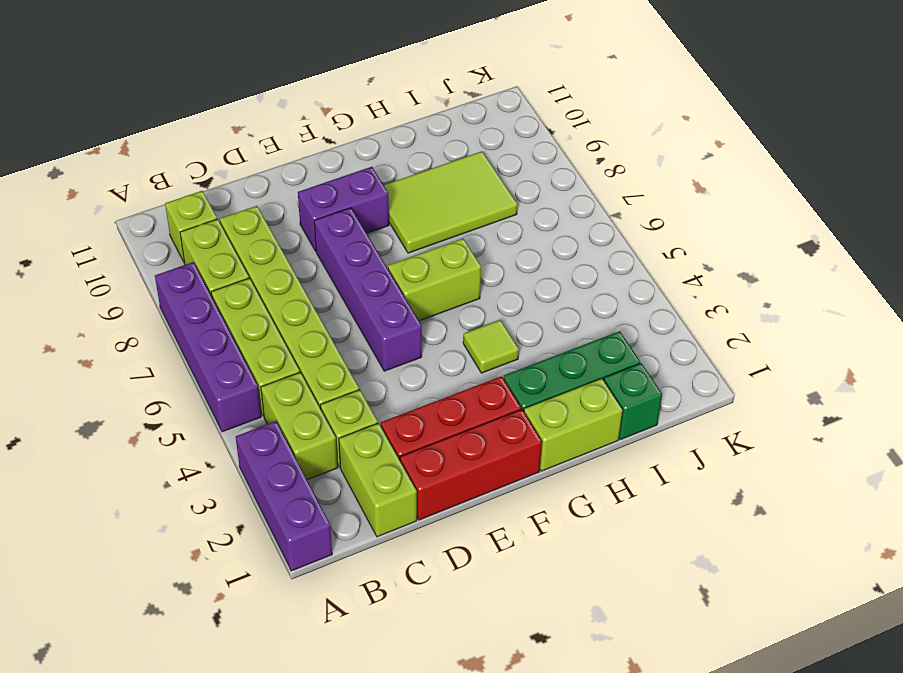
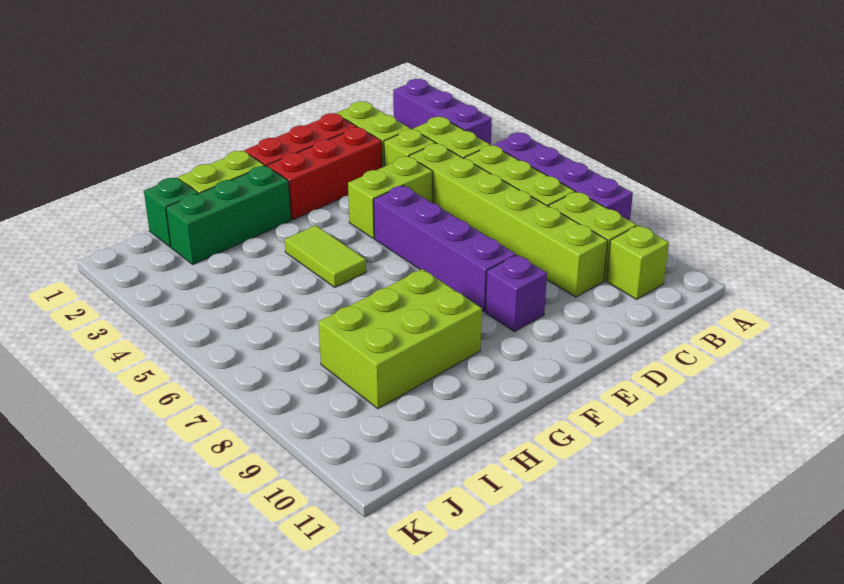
purple brick E9:F9 level 1 -> purple brick E9 level 1
lime brick F6:G6 level 1 -> lime brick D4:E4 level 1
lime tile G4 level 1 -> lime tile G4:G5 level 1
lime tile G8:I9 level 1 -> lime brick G8:I9 level 1

